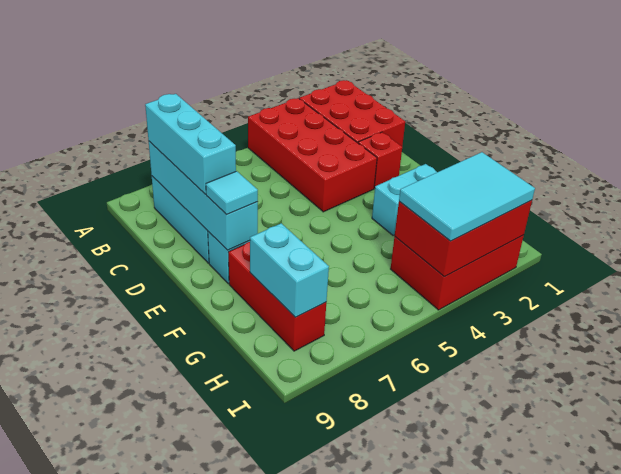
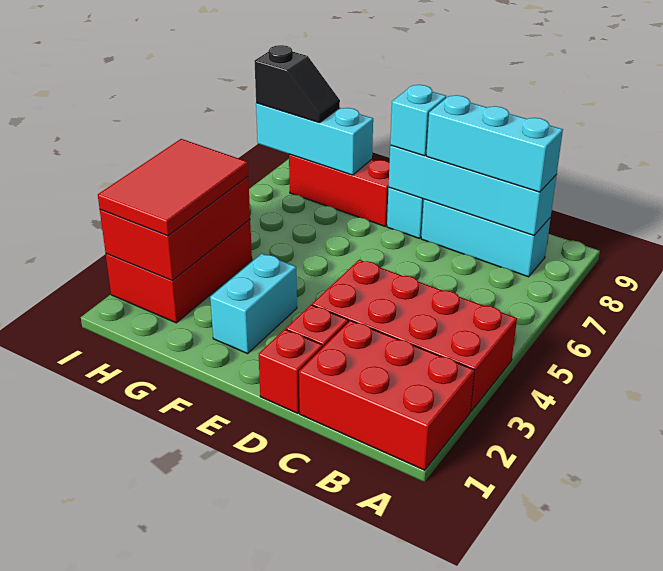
none -> red brick D1 level 1
cyan tile E8 level 3 -> cyan brick E8 level 3
cyan brick G8:H8 level 2 -> cyan brick G8:I8 level 2
cyan tile H2:I4 level 3 -> red tile H2:I4 level 3
none -> black slope H8:I8 level 3 top I

